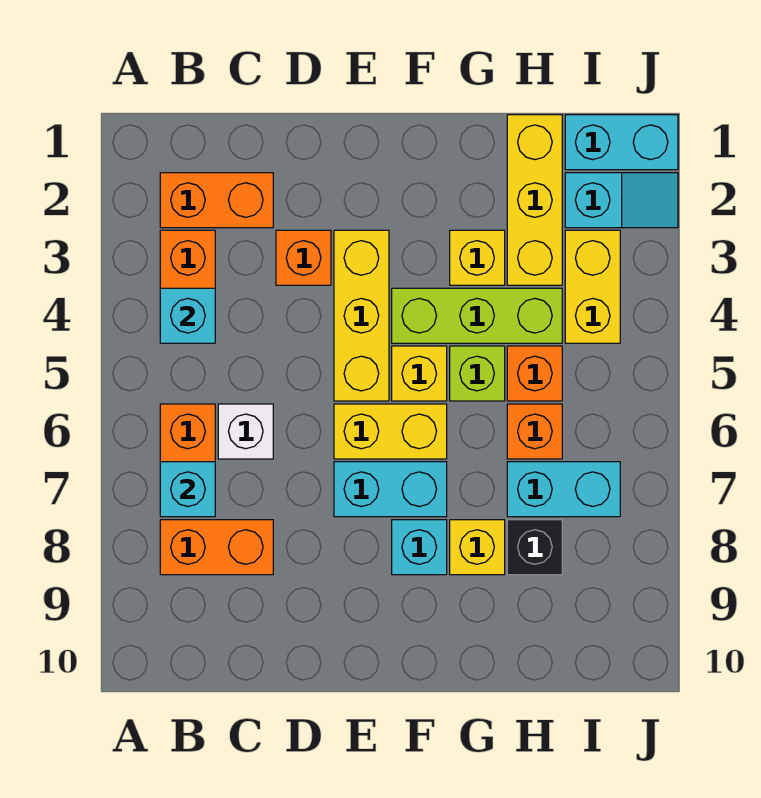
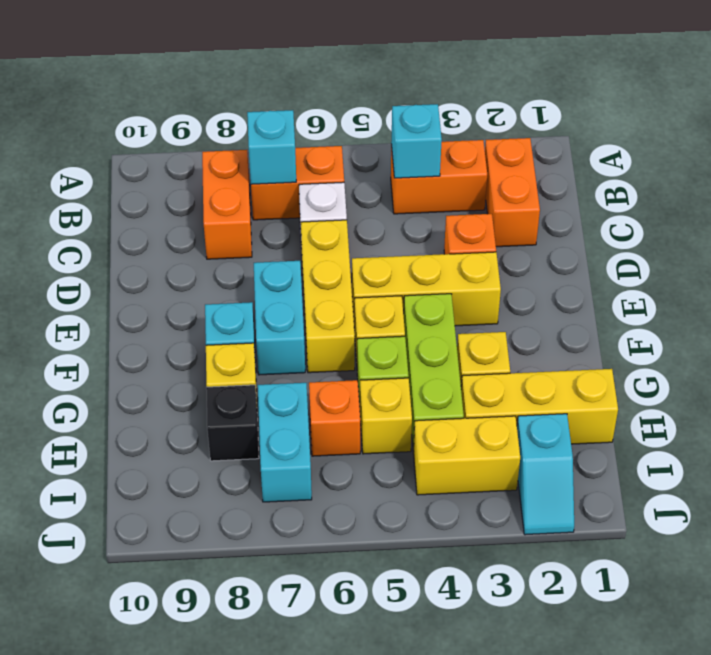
yellow brick E6:F6 level 1 -> yellow brick D6:F6 level 1
orange brick H5 level 1 -> yellow brick H5 level 1
cyan brick I1:J1 level 1 -> none

